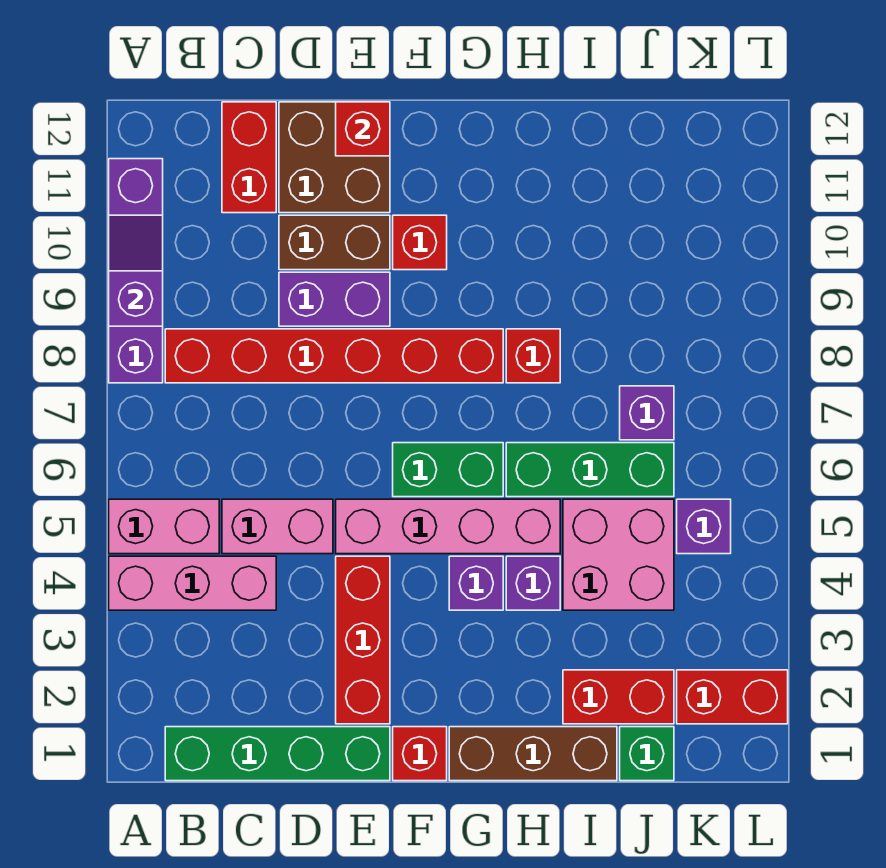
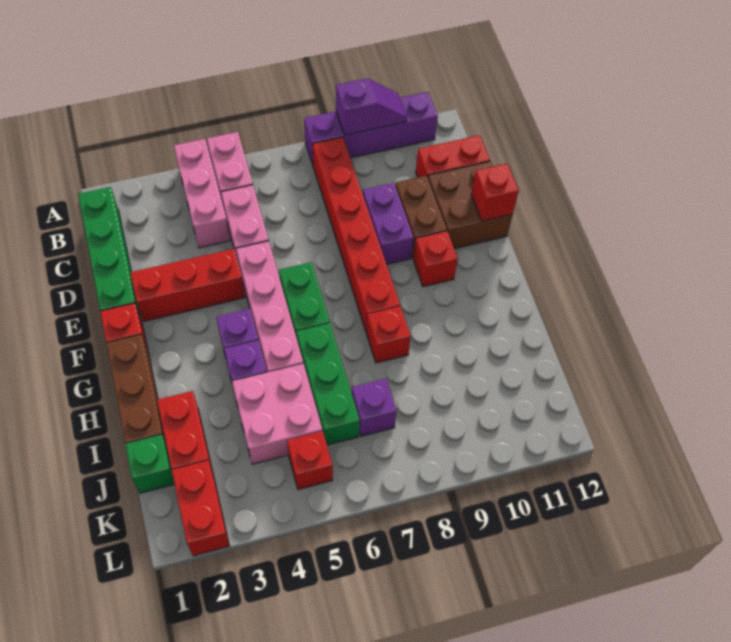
purple brick K5 level 1 -> red brick K5 level 1

